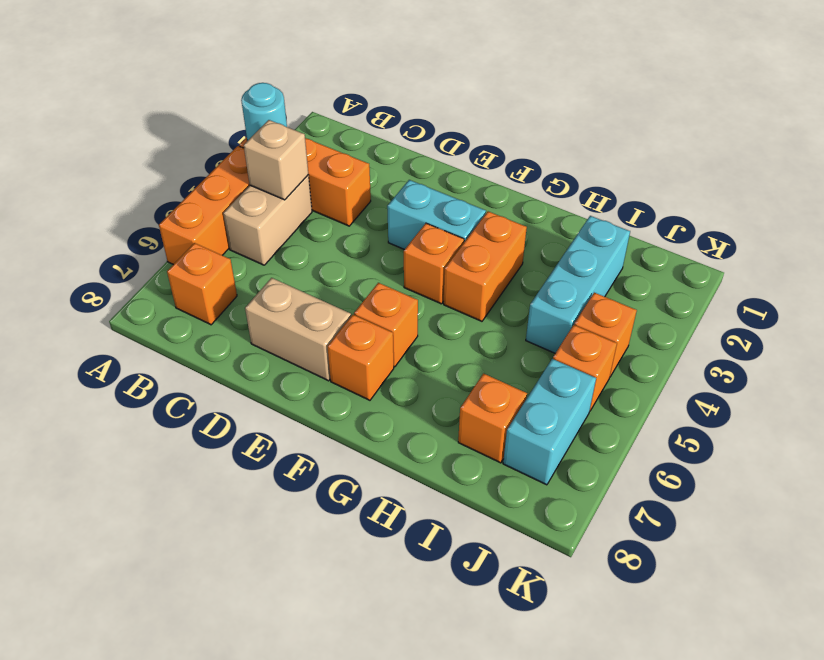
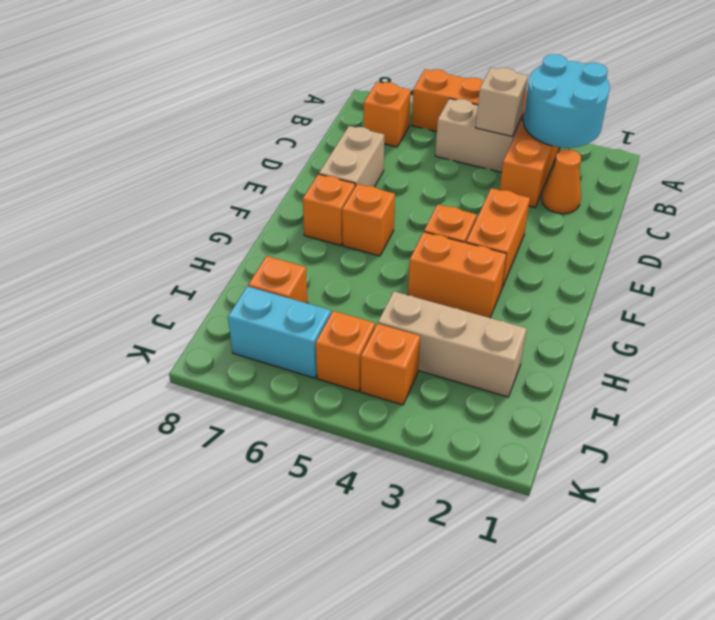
cyan round brick A3 level 2 -> cyan round brick A2:B3 level 2
none -> orange cone C2 level 1
cyan brick E3:F3 level 1 -> orange brick E3:F3 level 1
cyan brick I2:I4 level 1 -> tan brick I2:I4 level 1

